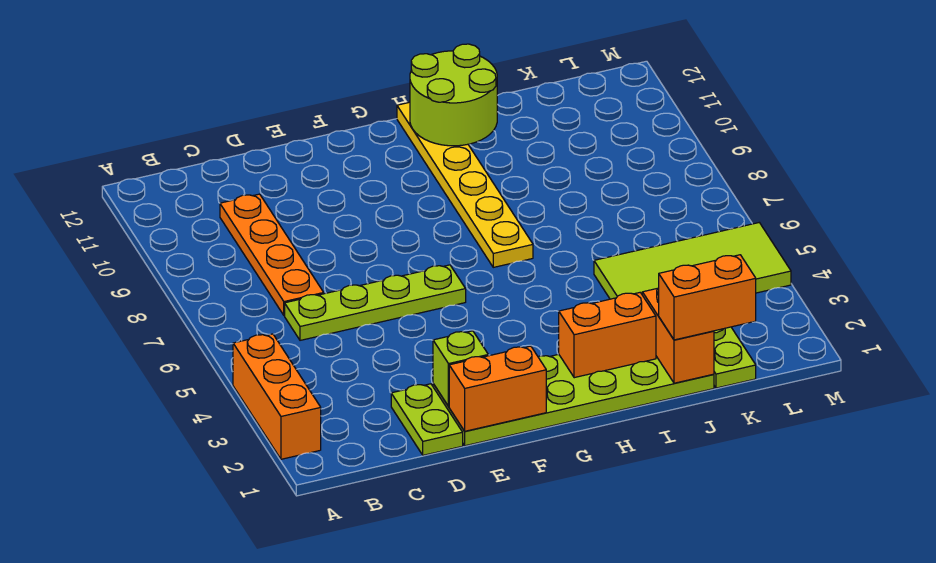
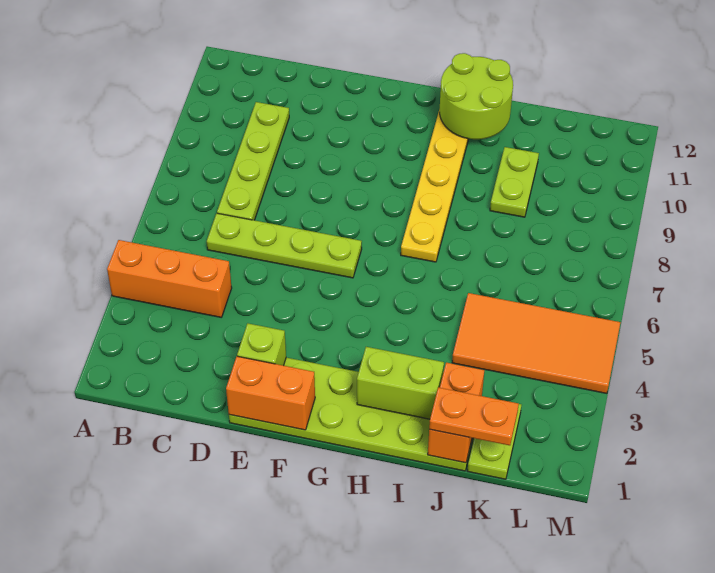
orange brick A2:A4 level 1 -> orange brick A4:C4 level 1
orange plate C7:C10 level 1 -> lime plate C7:C10 level 1
lime plate D1:D2 level 1 -> lime plate J9:J10 level 1
orange brick H2:I2 level 2 -> lime brick H2:I2 level 2
orange brick J1:K1 level 3 -> orange plate J1:K1 level 3
lime tile J4:M5 level 1 -> orange tile J4:M5 level 1

